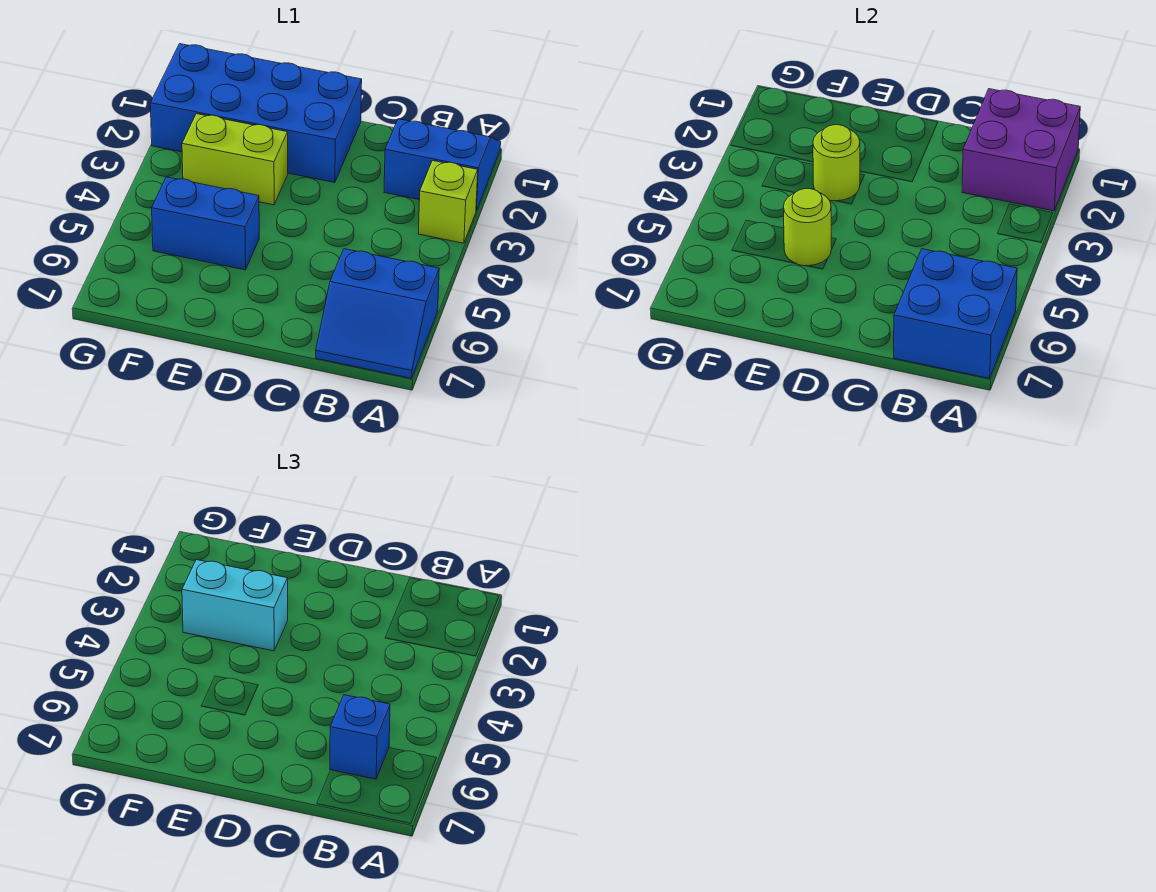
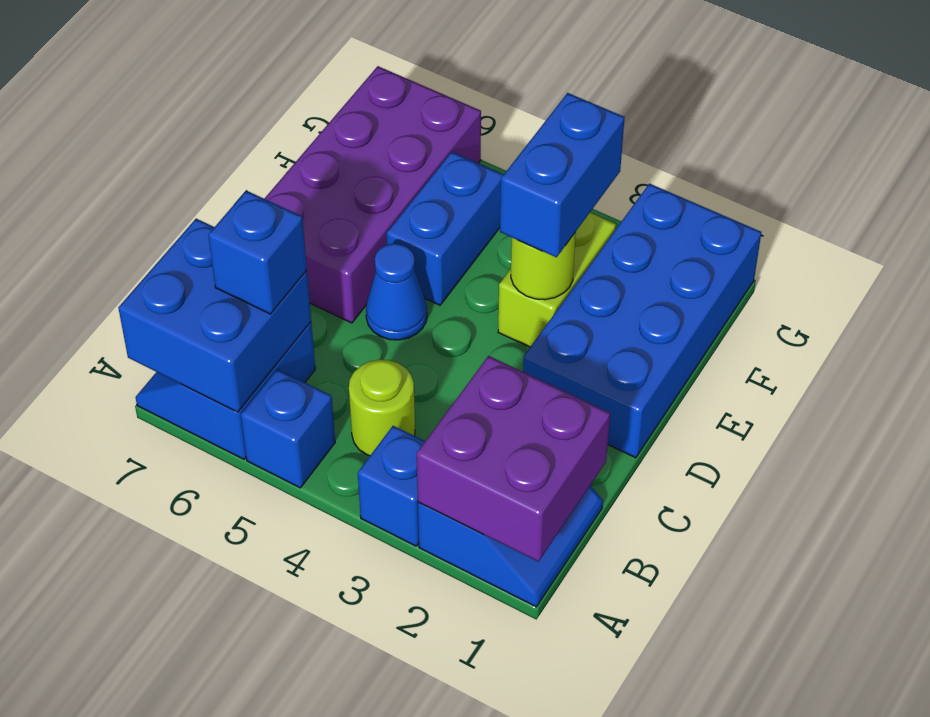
lime brick A3 level 1 -> blue brick A3 level 1
none -> blue brick A5 level 1
none -> blue cone D5 level 1
none -> purple brick D6:G7 level 1
cyan brick E3:F3 level 3 -> blue brick E3:F3 level 3
lime round brick E5 level 2 -> lime round brick B4 level 1

